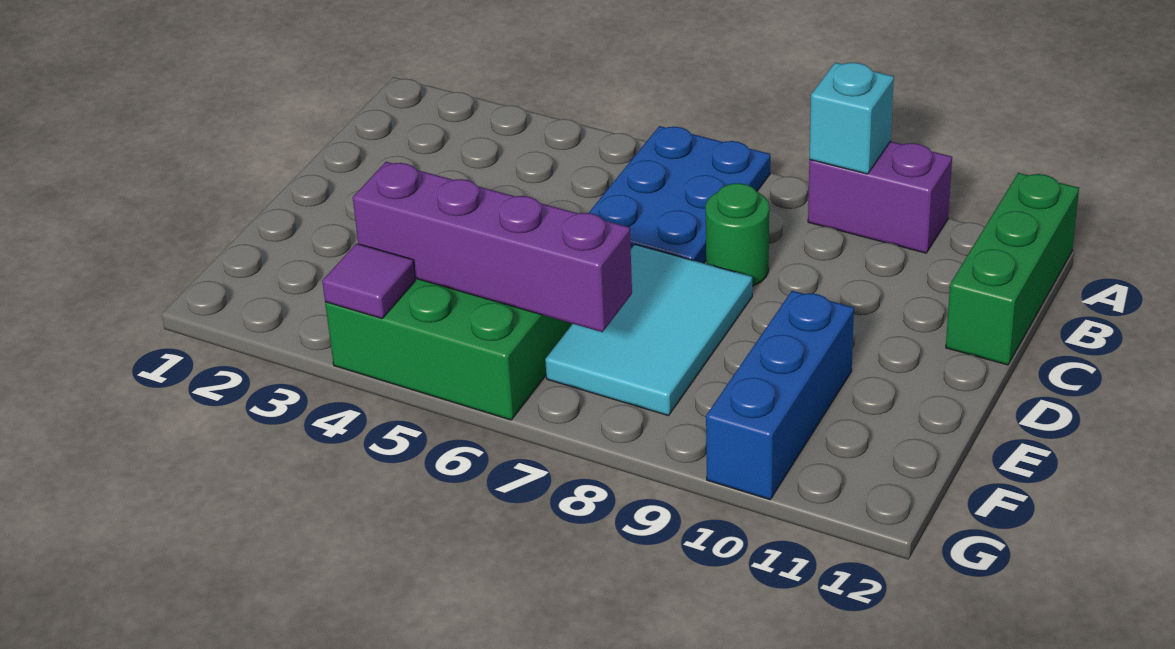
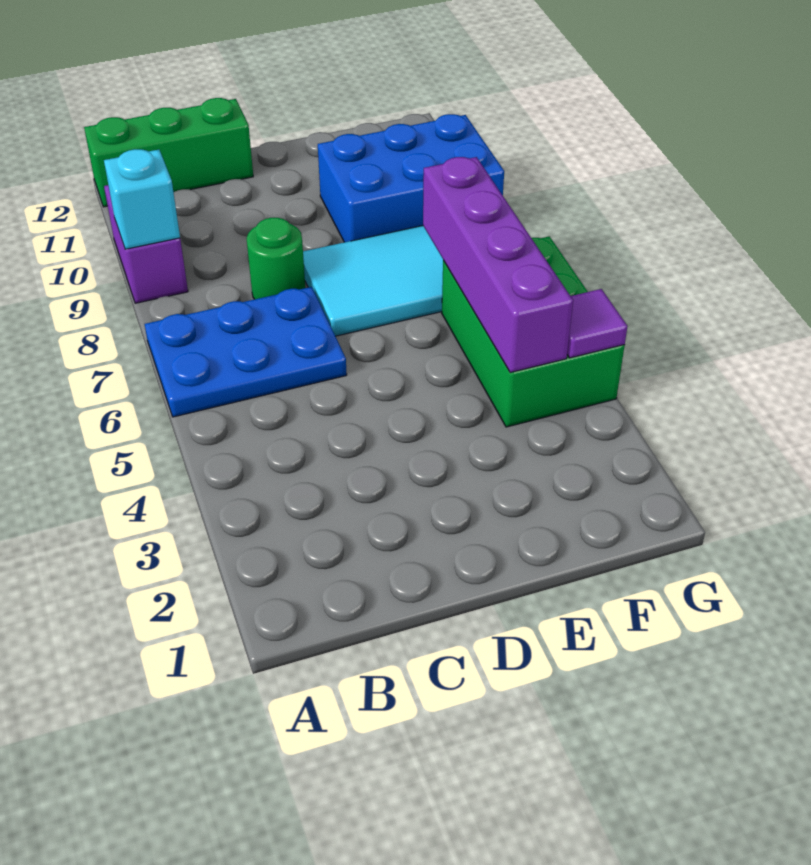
blue brick E10:G10 level 1 -> blue brick E9:G10 level 1

